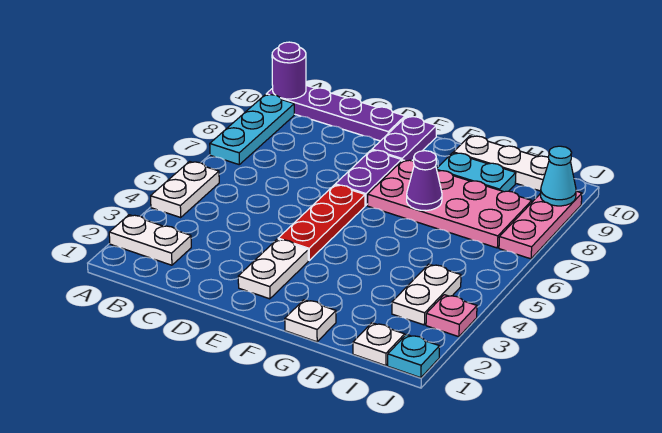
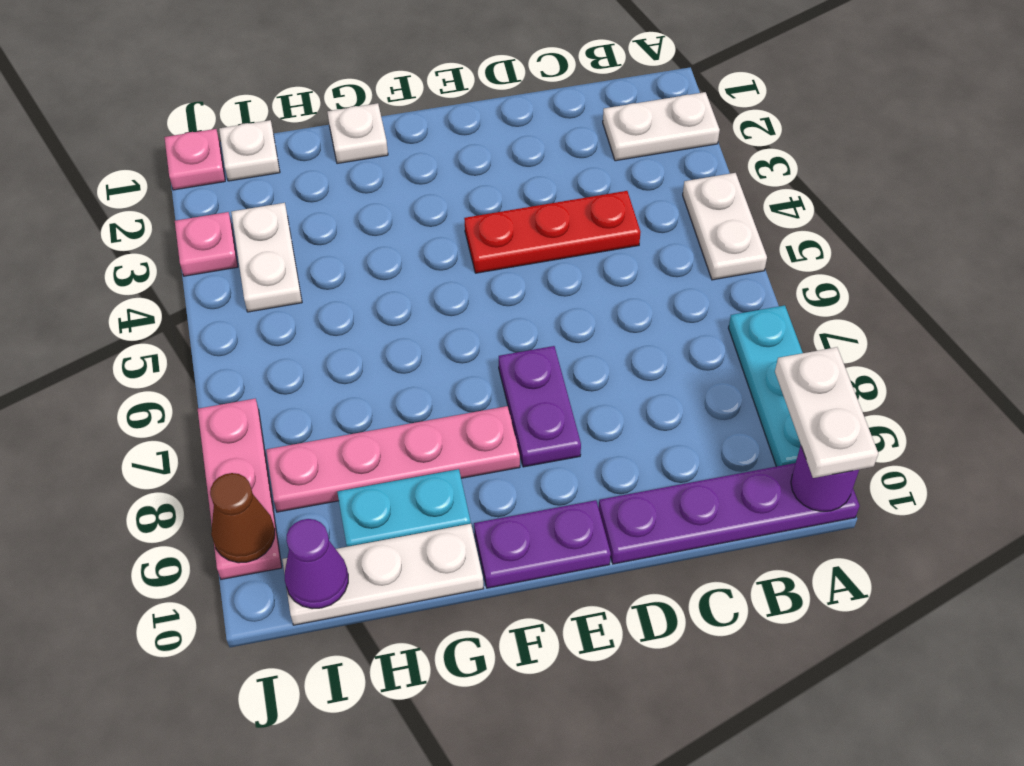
white plate E2:E3 level 1 -> white plate A9:A10 level 3
red plate E4:E6 level 1 -> red plate C4:E4 level 1
purple plate E9:E10 level 1 -> purple plate E10:F10 level 1
pink plate F7:I8 level 1 -> pink plate F8:I8 level 1
purple cone G7 level 2 -> purple cone I10 level 2
cyan plate J1 level 1 -> pink plate J1 level 1
cyan cone J9 level 2 -> brown cone J9 level 2

